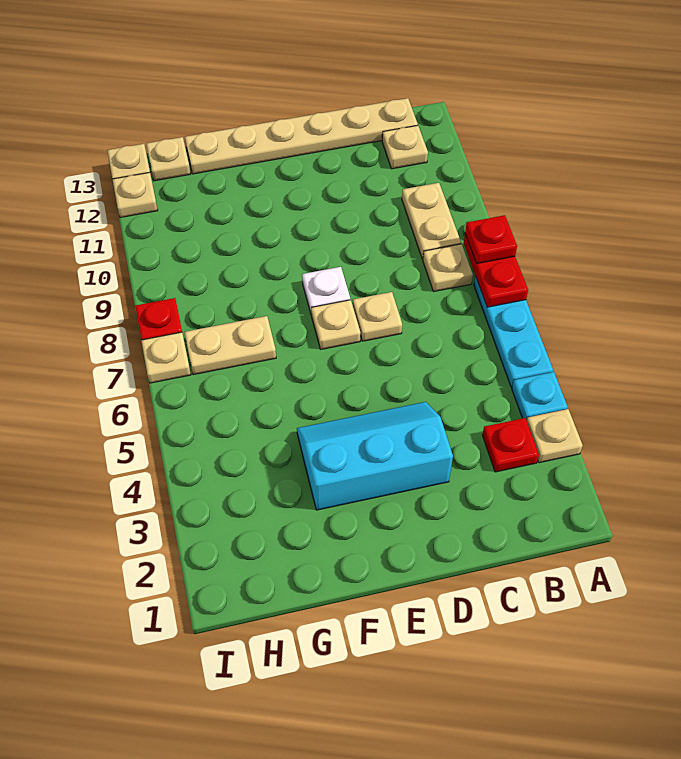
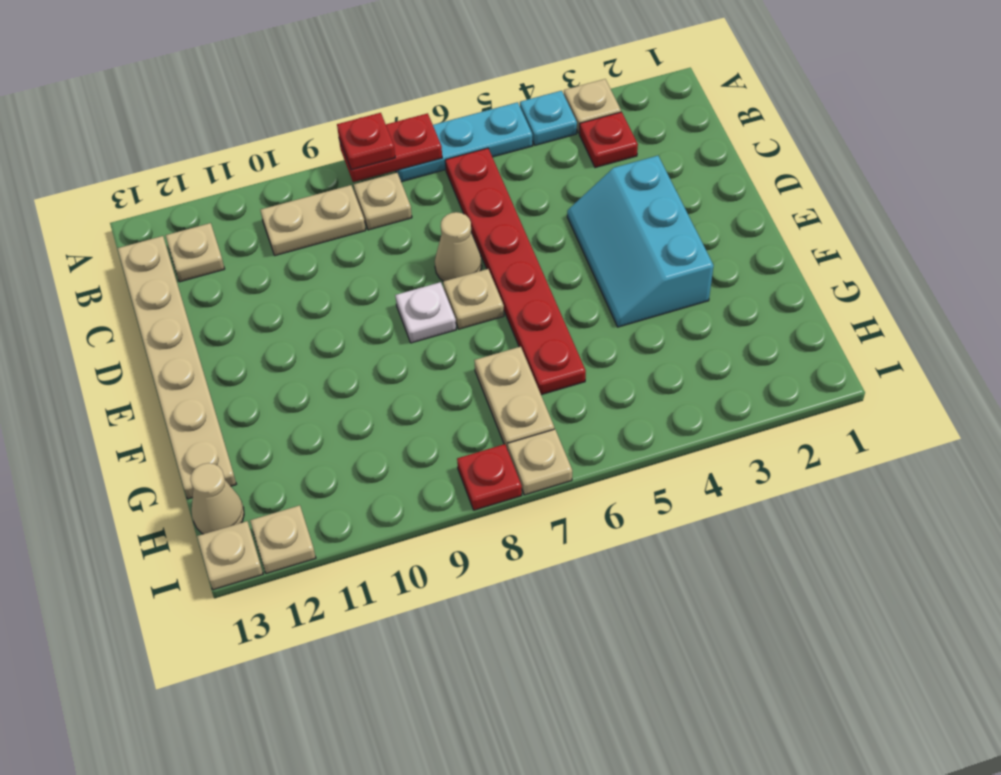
none -> red plate B6:G6 level 1
tan plate D7 level 1 -> tan cone D7 level 1
tan plate H13 level 1 -> tan cone H13 level 1

